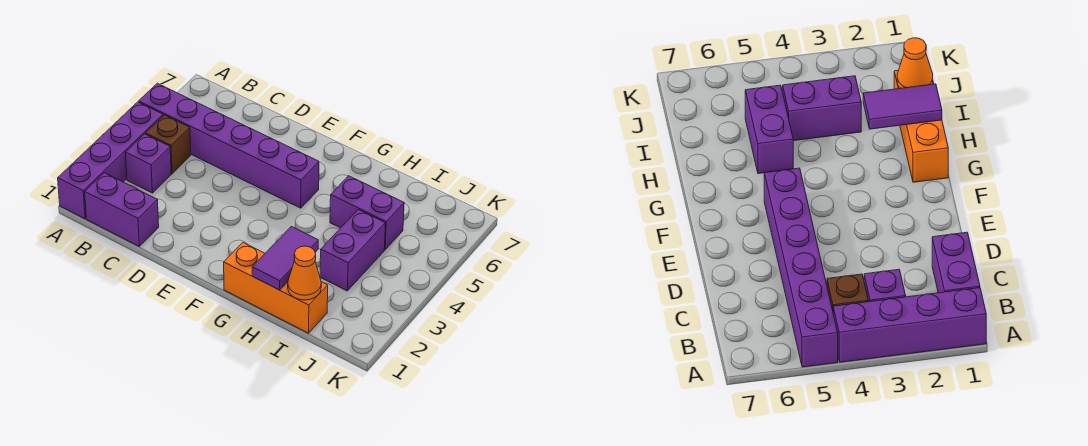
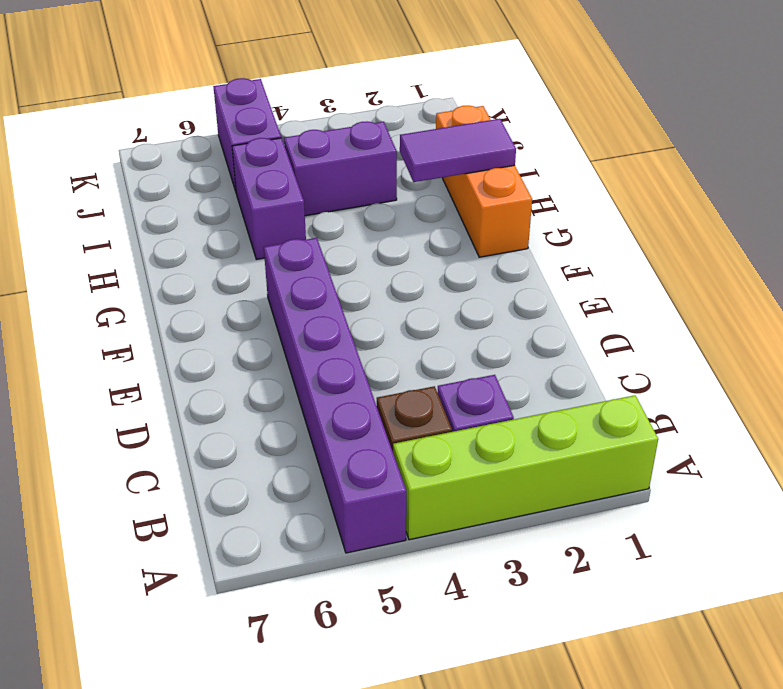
purple brick A1:A4 level 1 -> lime brick A1:A4 level 1
purple brick B1:C1 level 1 -> purple brick J5:K5 level 1
orange cone I1 level 2 -> none

